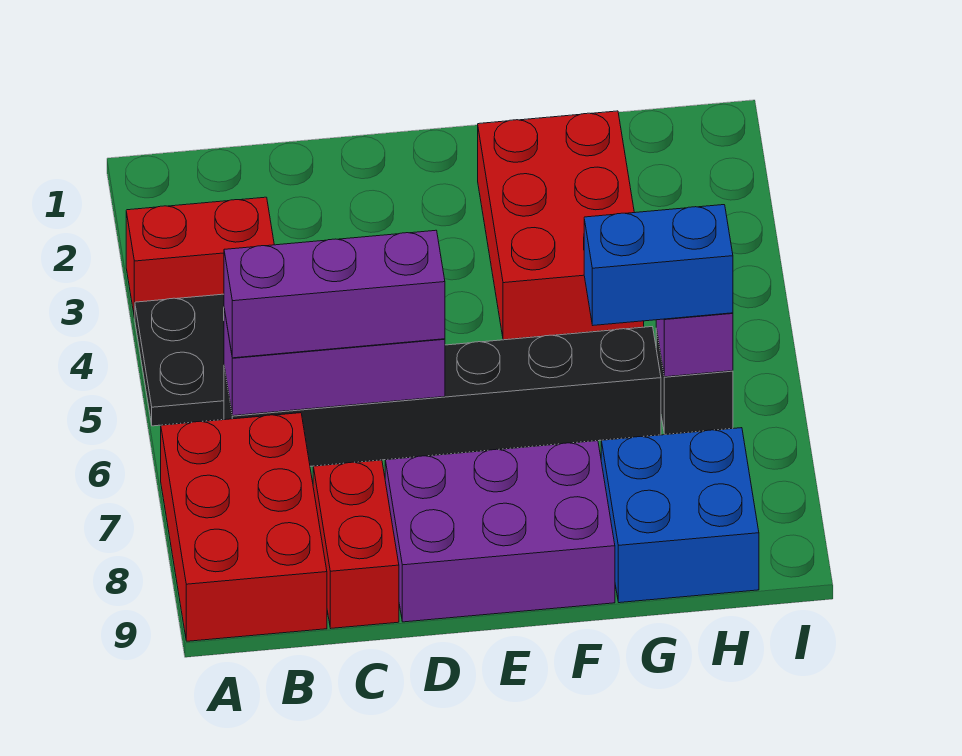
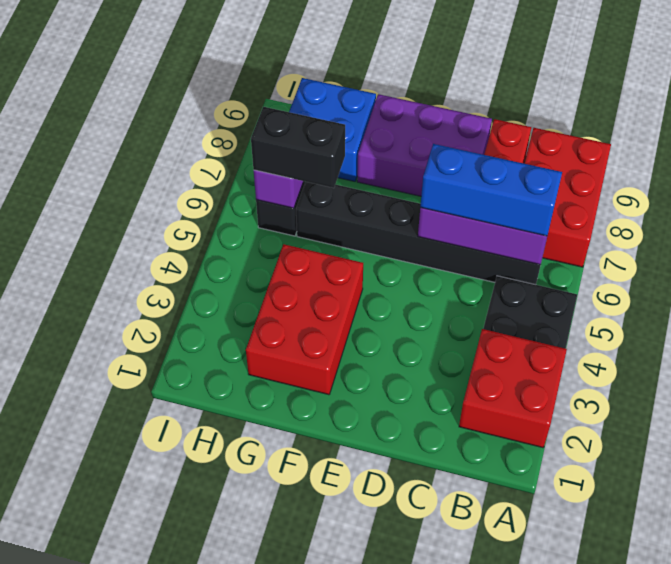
red brick A3:B3 level 1 -> red brick A2:B3 level 1
purple brick B6:D6 level 3 -> blue brick B6:D6 level 3
blue brick G6:H6 level 3 -> black brick G6:H6 level 3

